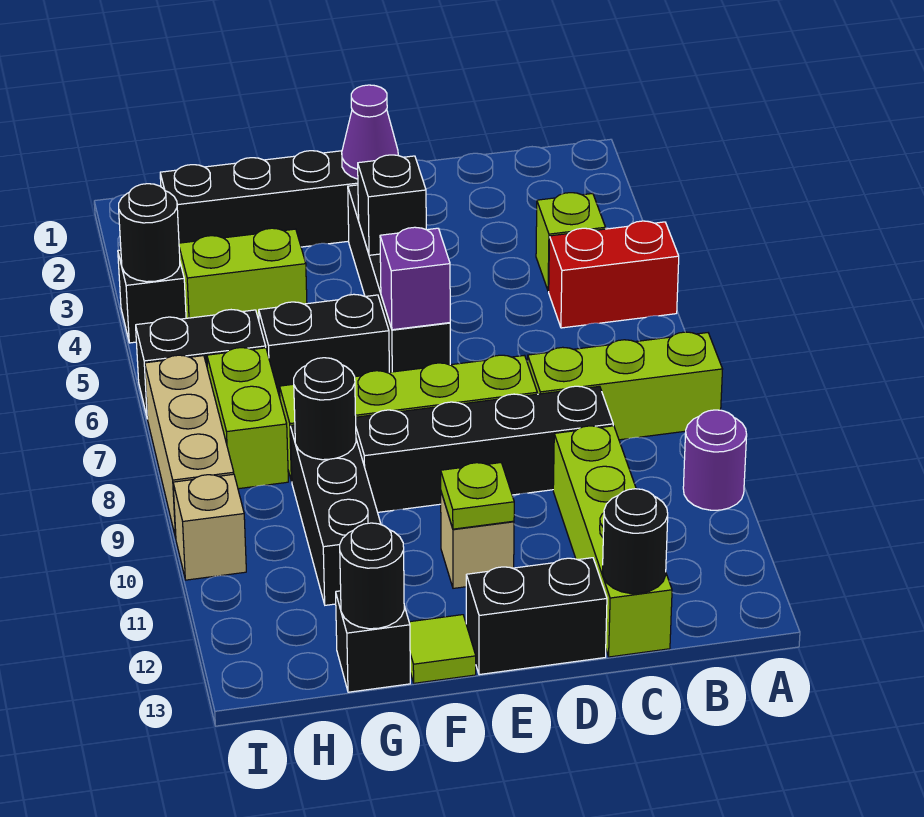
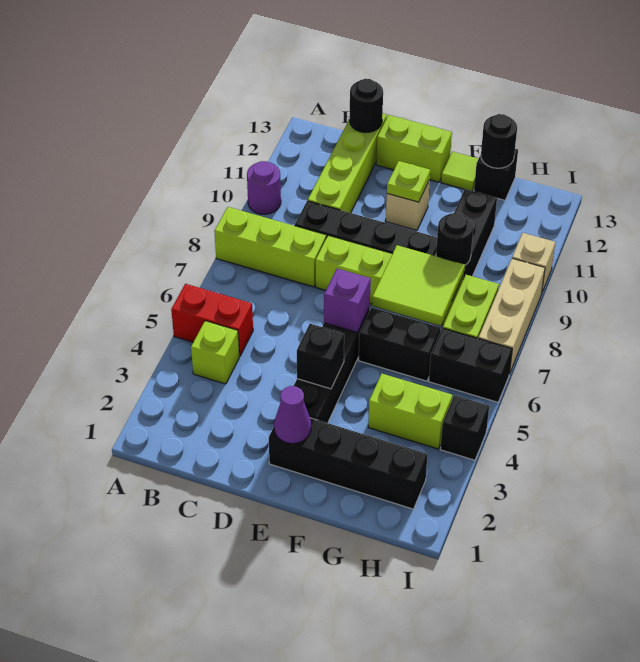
black brick D13:E13 level 1 -> lime brick D13:E13 level 1
none -> lime tile F7:G8 level 2
black round brick I4 level 2 -> none

